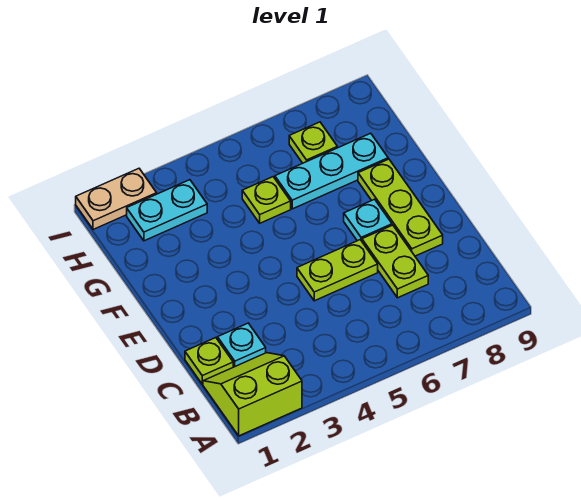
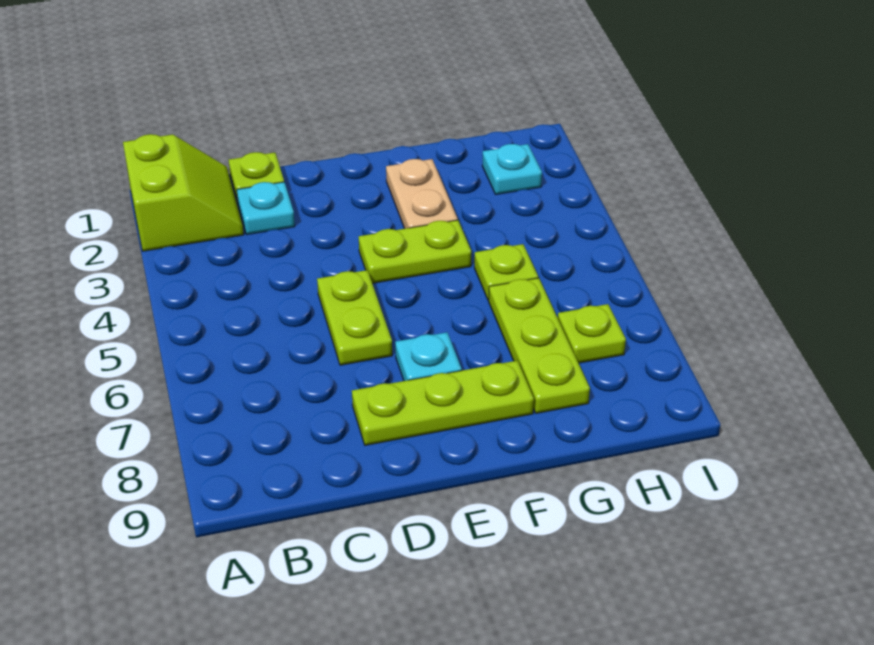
lime plate C7:D7 level 1 -> lime plate E4:F4 level 1
cyan plate G6:G8 level 1 -> lime plate G6:G8 level 1
cyan plate H2:H3 level 1 -> cyan plate H2 level 1
tan plate I1:I2 level 1 -> tan plate F2:F3 level 1

